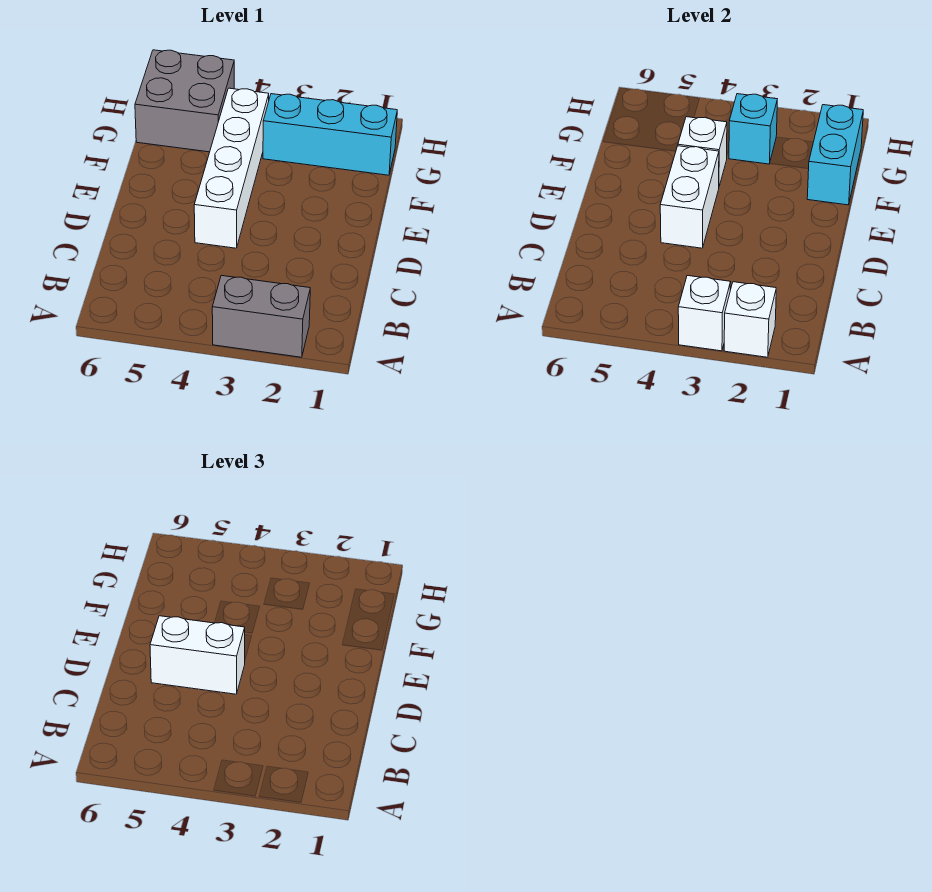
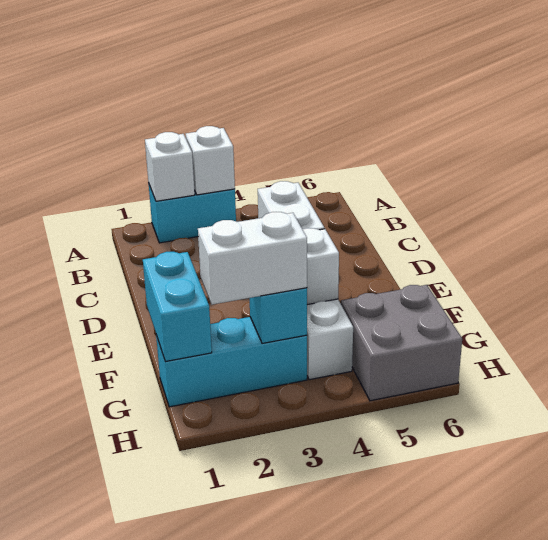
grey brick A2:A3 level 1 -> cyan brick A2:A3 level 1
white brick D4:D5 level 3 -> white brick G2:G3 level 3

